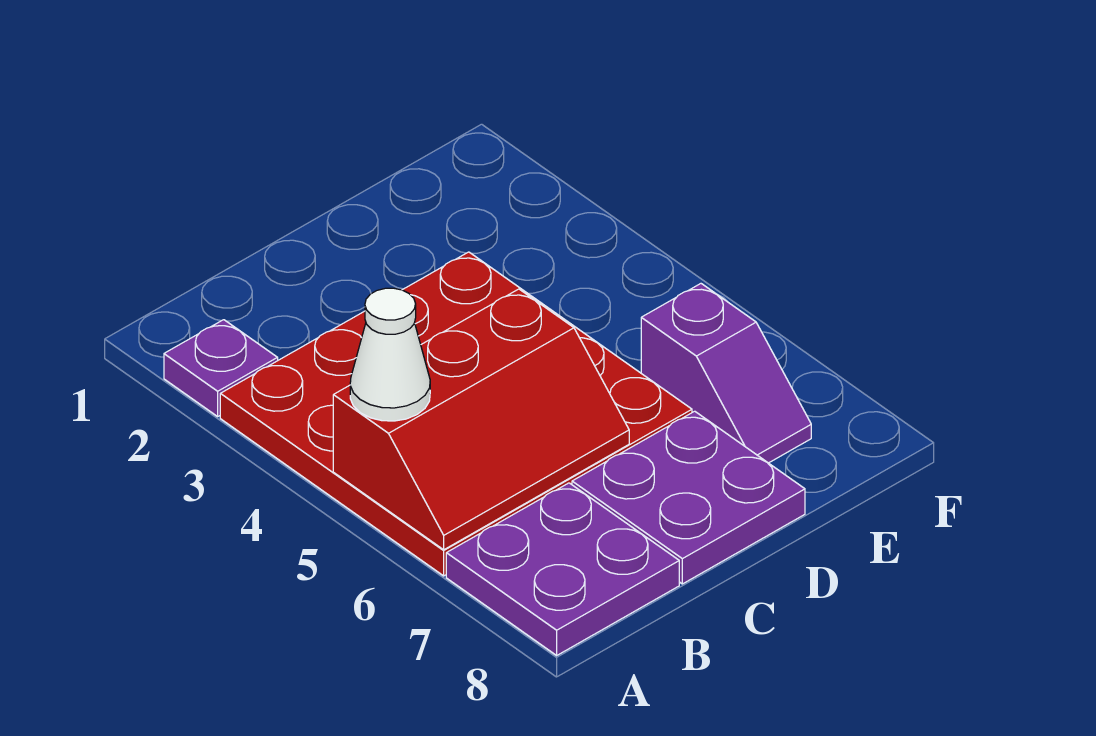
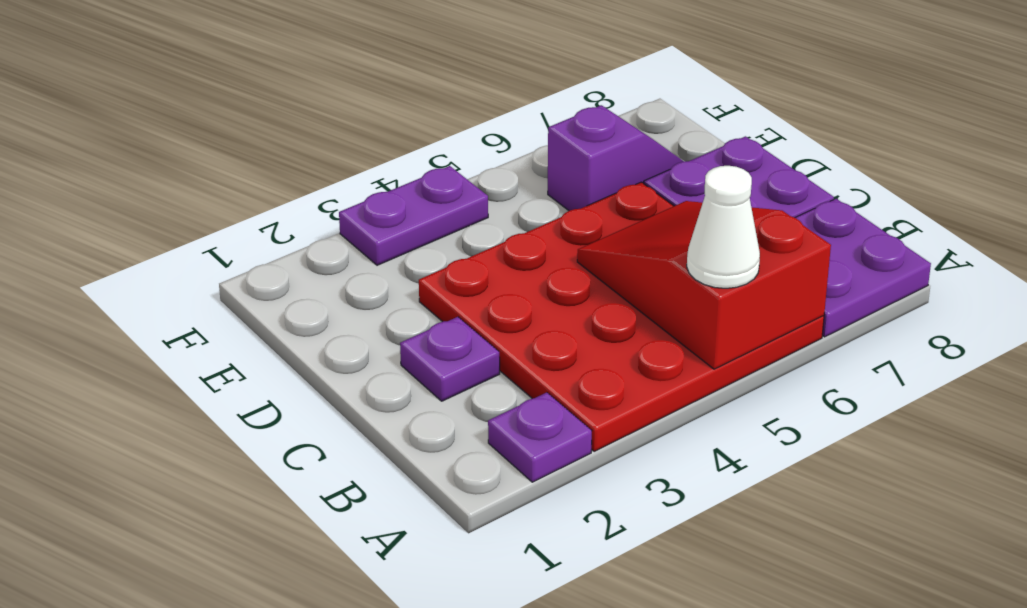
red slope A5:C6 level 2 top 5 -> red slope A5:C6 level 2 top A
none -> purple plate C2 level 1
none -> purple plate F3:F4 level 1

